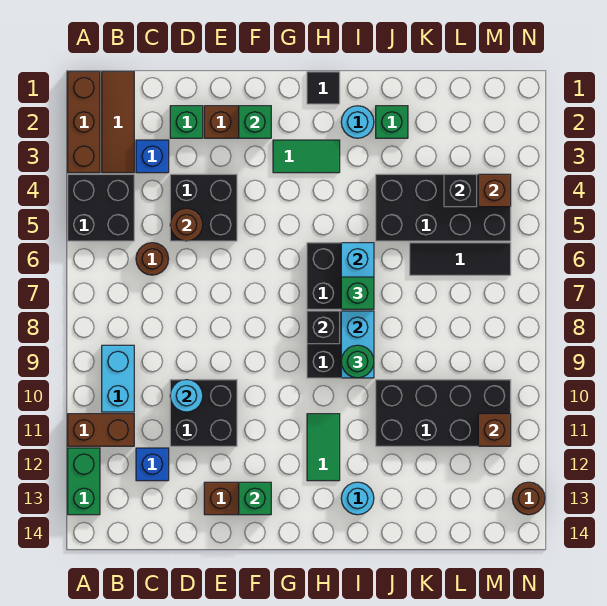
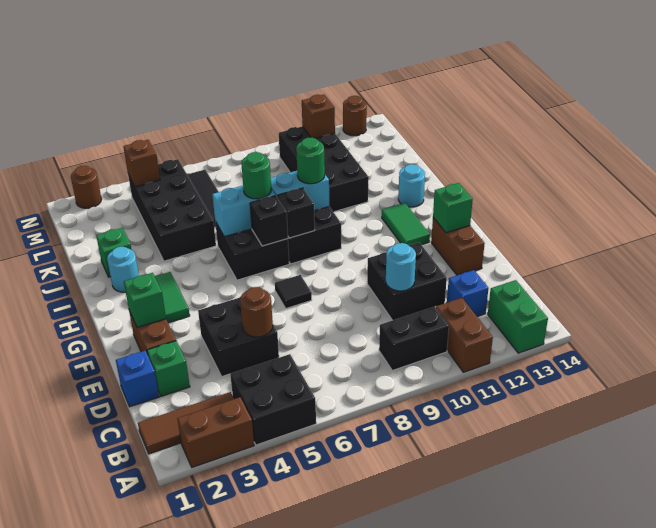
brown brick A1:A3 level 1 -> brown brick A2:A3 level 1
green brick A12:A13 level 1 -> green brick A13:B13 level 1
cyan brick B9:B10 level 1 -> black brick B9:B10 level 1
blue brick C3 level 1 -> blue brick D1 level 1
brown round brick C6 level 1 -> brown round brick N2 level 1
black tile H1 level 1 -> black tile F7 level 1
green tile H11:H12 level 1 -> green tile G12:H12 level 1
green brick I7 level 3 -> green round brick I7 level 3
black brick L4 level 2 -> black brick H7 level 2

